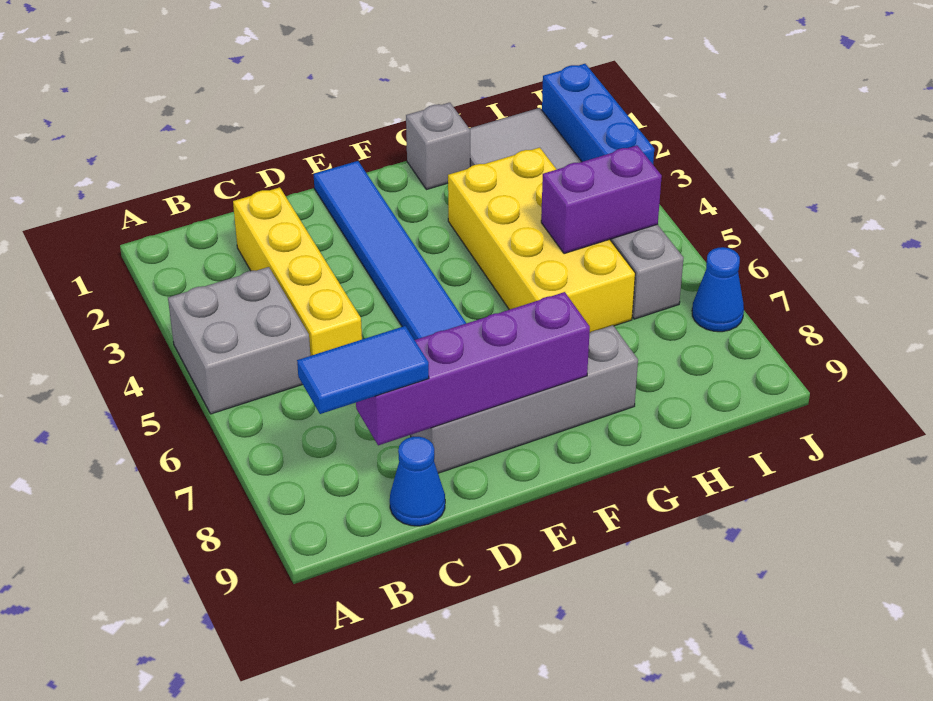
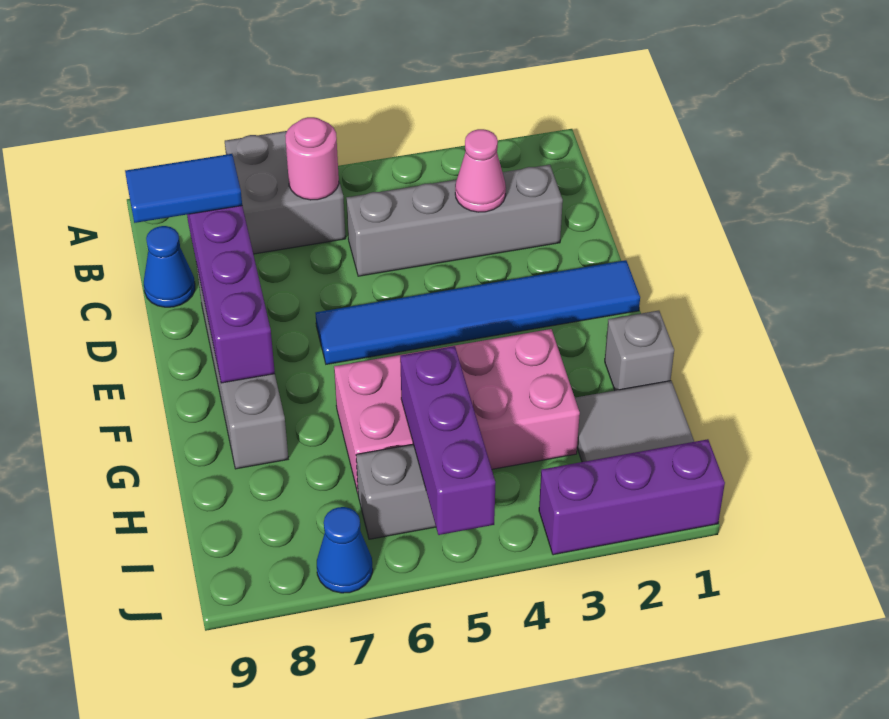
grey brick A4:B5 level 1 -> grey brick A6:B7 level 1
none -> pink round brick B6 level 2
blue tile B8:C8 level 3 -> blue tile C8:C9 level 3
yellow brick C2:C5 level 1 -> grey brick C2:C5 level 1
none -> pink cone C3 level 2
yellow brick G3:H6 level 1 -> pink brick G3:H6 level 1
purple brick H5:I5 level 2 -> purple brick H5:J5 level 2
blue brick J1:J3 level 1 -> purple brick J1:J3 level 1

